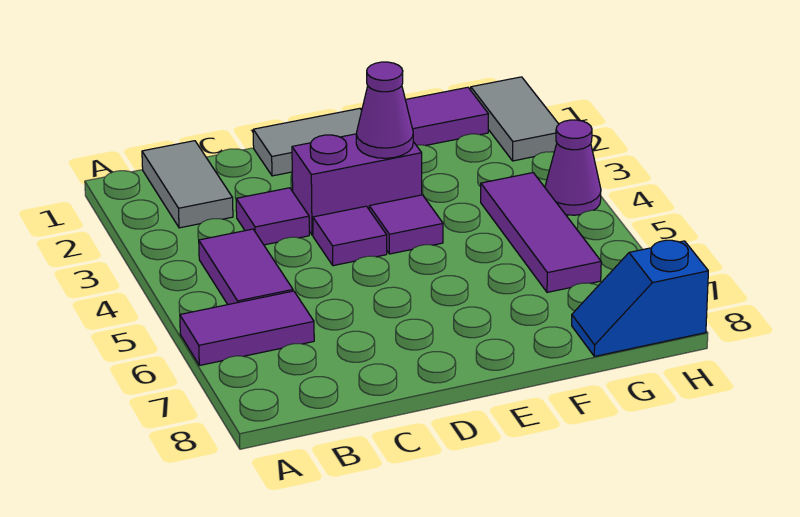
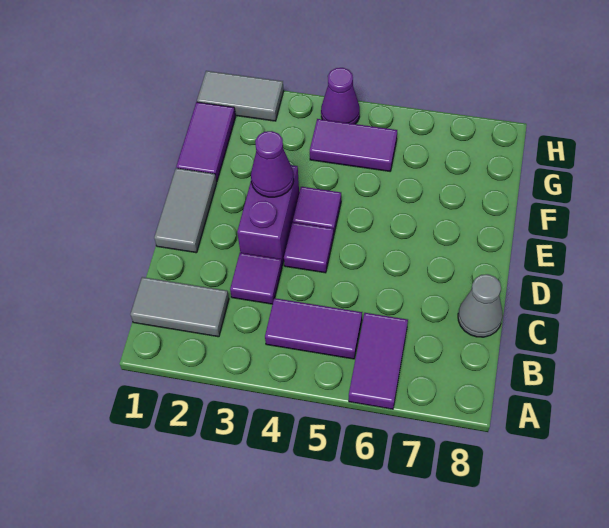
none -> grey cone C8 level 1
purple tile G4:G6 level 1 -> purple tile G4:G5 level 1
blue slope G8:H8 level 1 top H -> none

